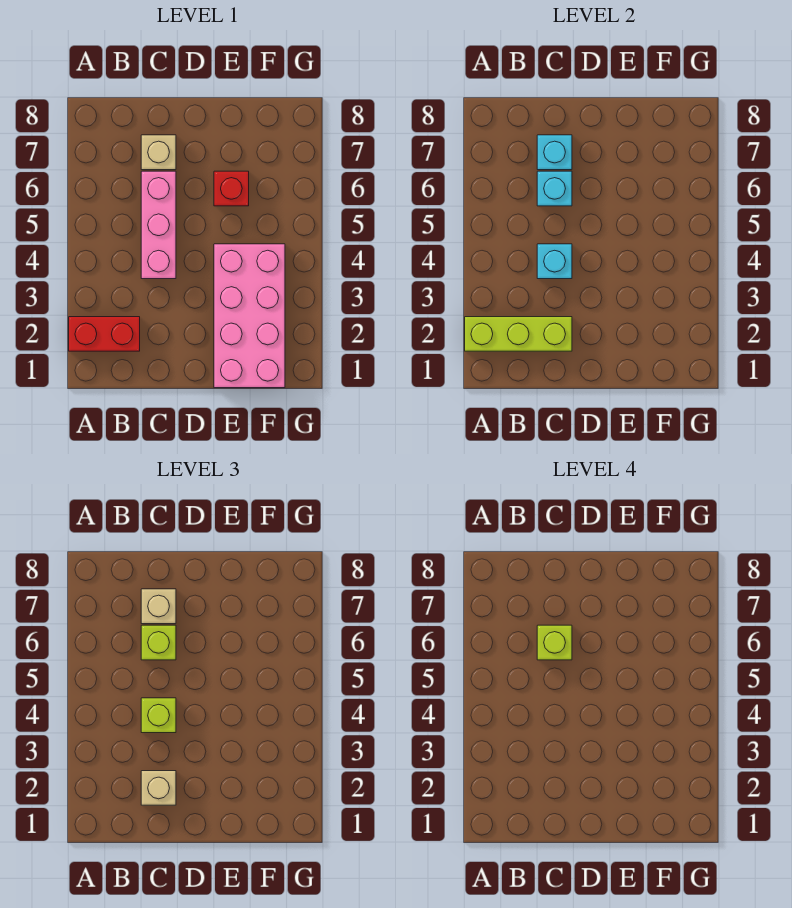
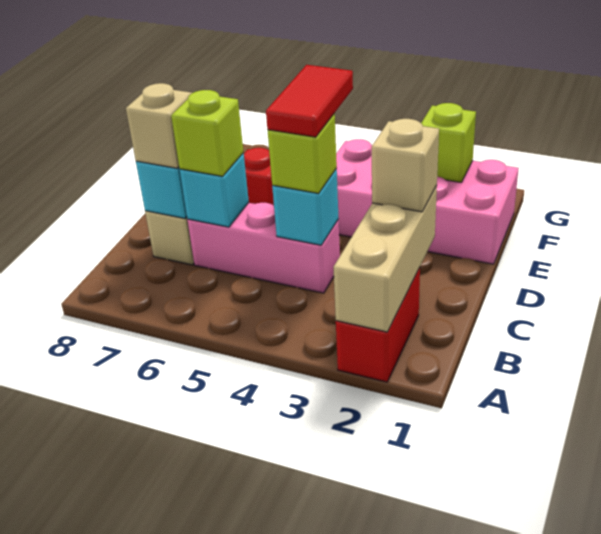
lime brick A2:C2 level 2 -> tan brick A2:C2 level 2
none -> red tile C4:D4 level 4
lime brick C6 level 4 -> lime brick F2 level 2

